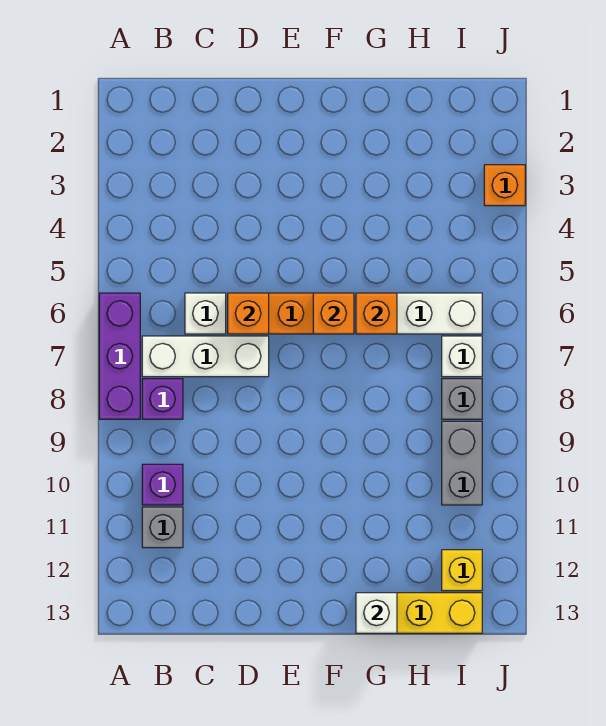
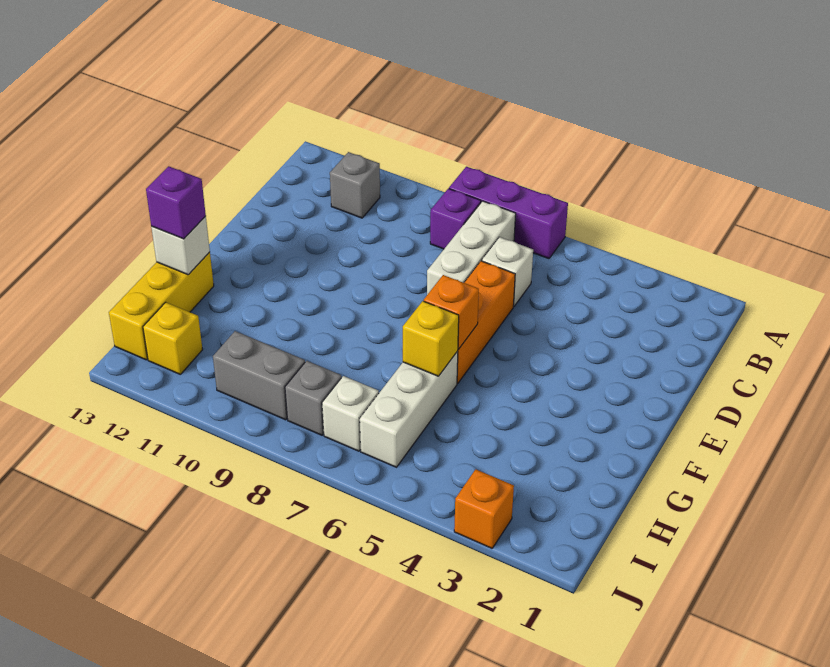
purple brick B10 level 1 -> purple brick G13 level 3
orange brick D6 level 2 -> none
orange brick G6 level 2 -> yellow brick G6 level 2

